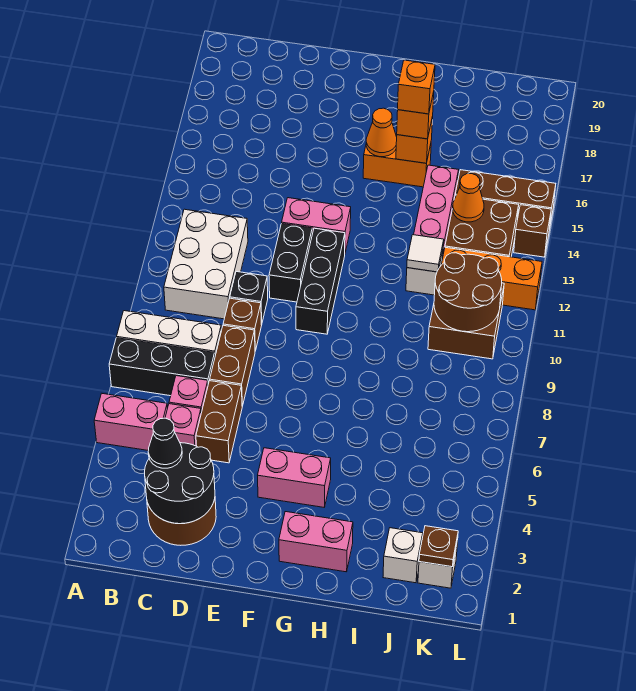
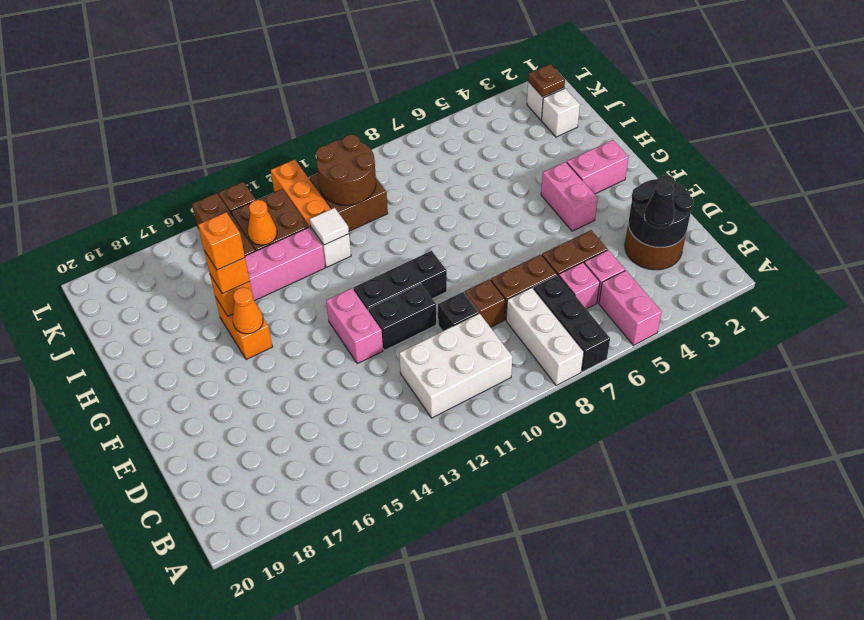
pink brick G2:H2 level 1 -> pink brick G2:G3 level 1

